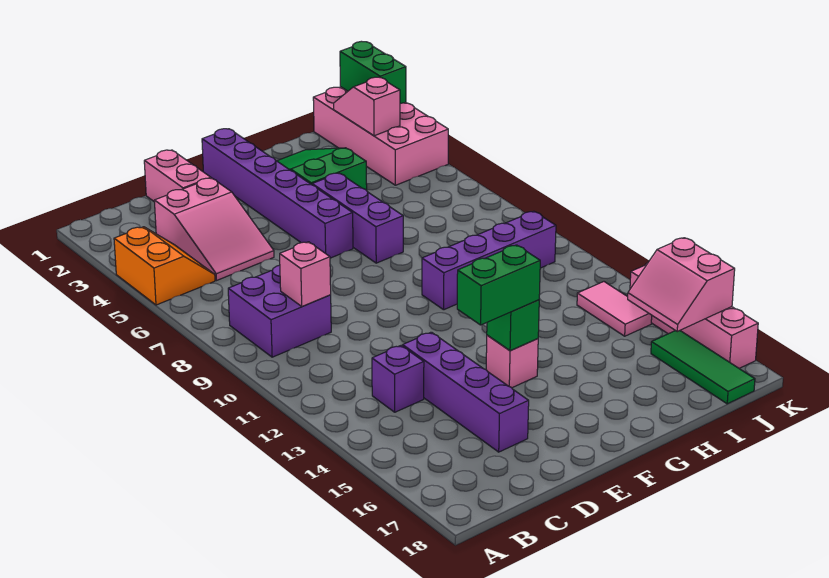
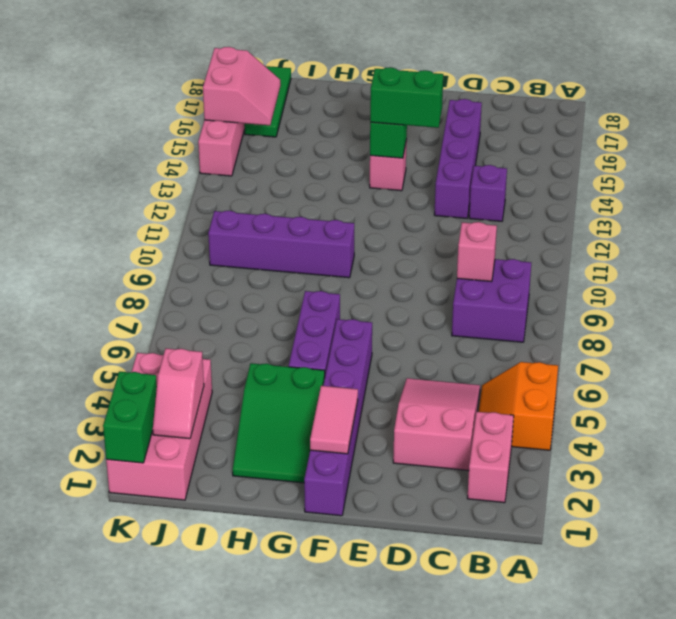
pink brick D1:D2 level 1 -> pink brick B2:B3 level 1
pink tile J13:J14 level 1 -> pink tile F2:F3 level 2

